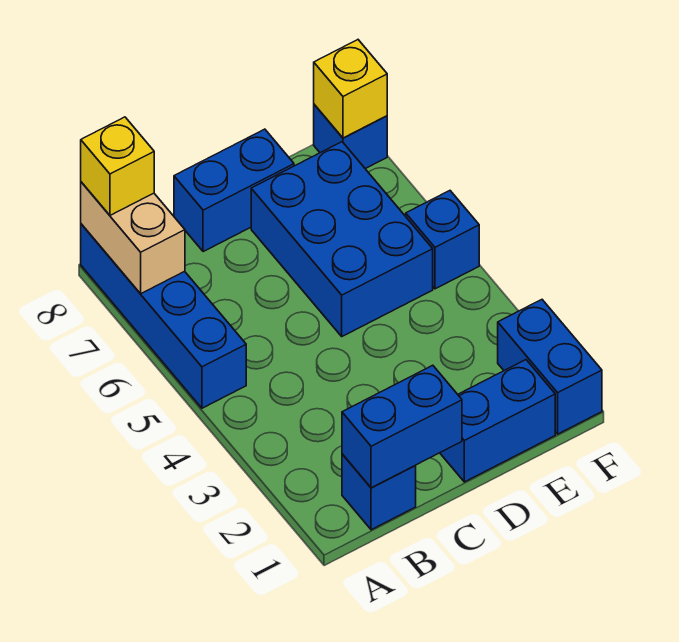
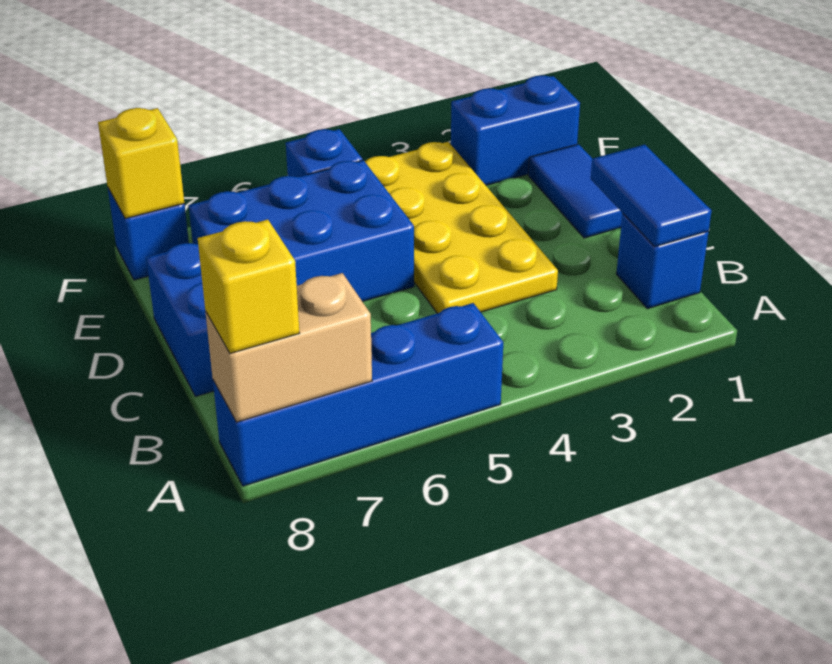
blue brick B1:C1 level 2 -> blue tile B1:C1 level 2
none -> yellow plate C3:F4 level 1
blue brick D1:E1 level 1 -> blue tile D1:E1 level 1

